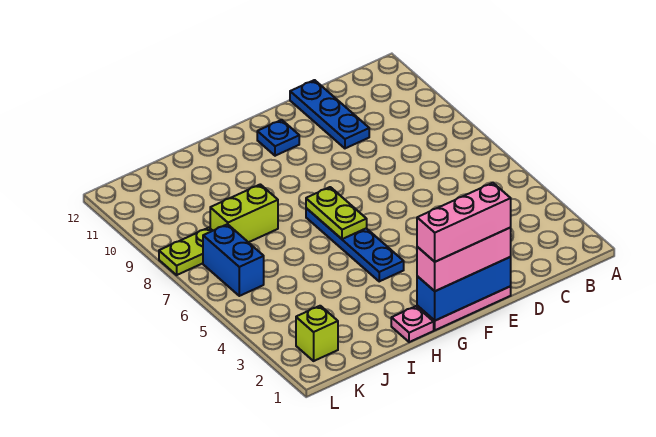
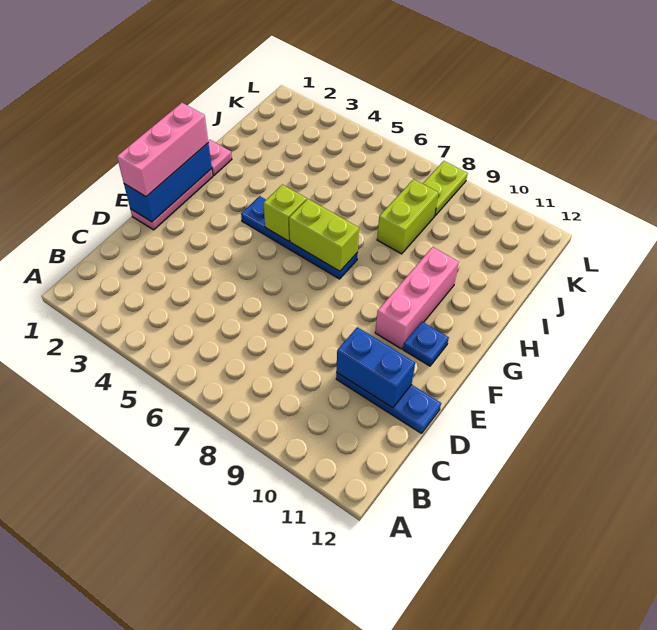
pink brick E1:G1 level 4 -> pink brick F10:H10 level 1
lime plate G6:G7 level 2 -> lime brick G6:G7 level 2
lime brick K2 level 1 -> lime brick G5 level 2
blue brick K6:K7 level 1 -> blue brick D10:D11 level 2

